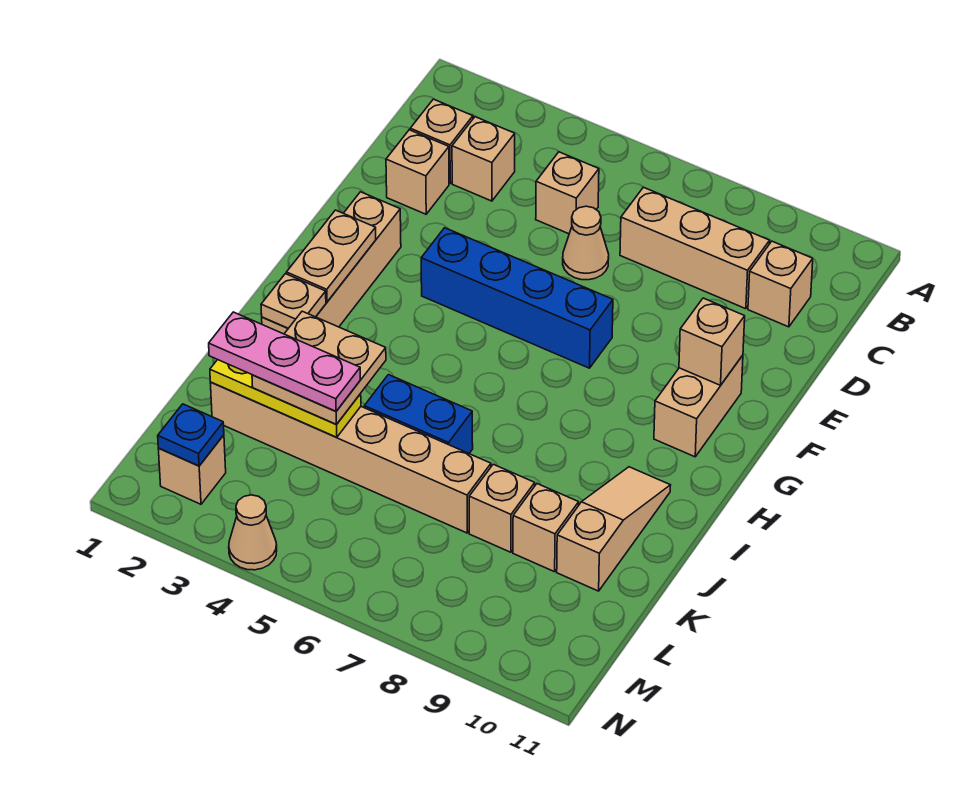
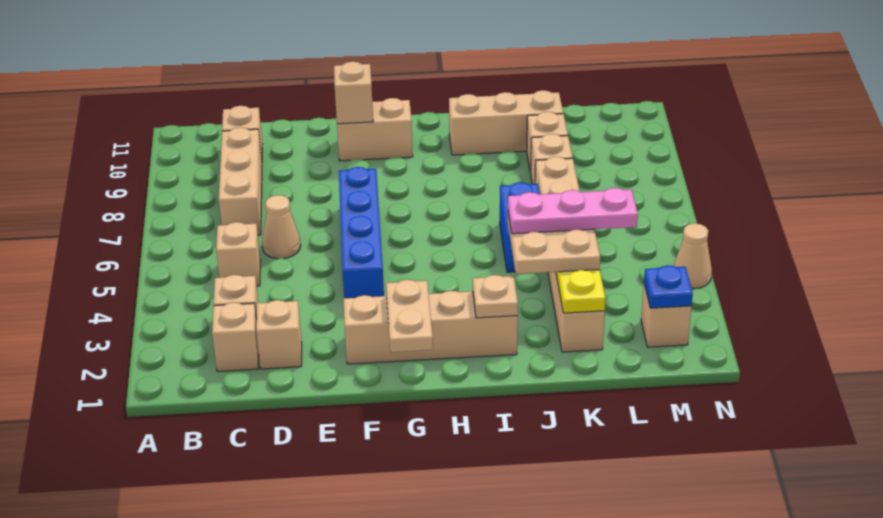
tan plate G2:H2 level 2 -> tan plate G1:G2 level 2
tan slope I10:K10 level 1 top K -> tan brick I10:K10 level 1
pink plate K2:K4 level 4 -> pink plate J4:L4 level 4

